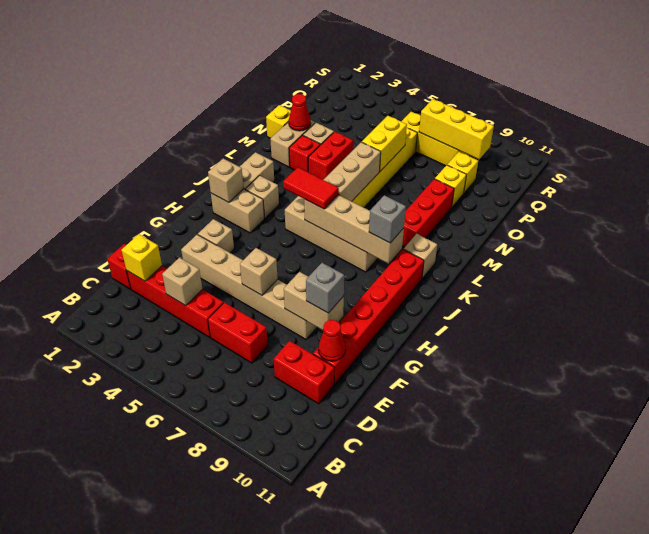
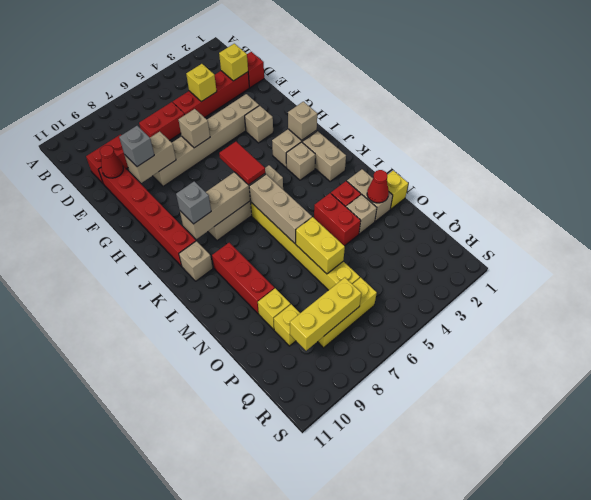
tan brick D4 level 2 -> yellow brick D4 level 2
red tile J5:J6 level 3 -> red tile I6:J6 level 3

